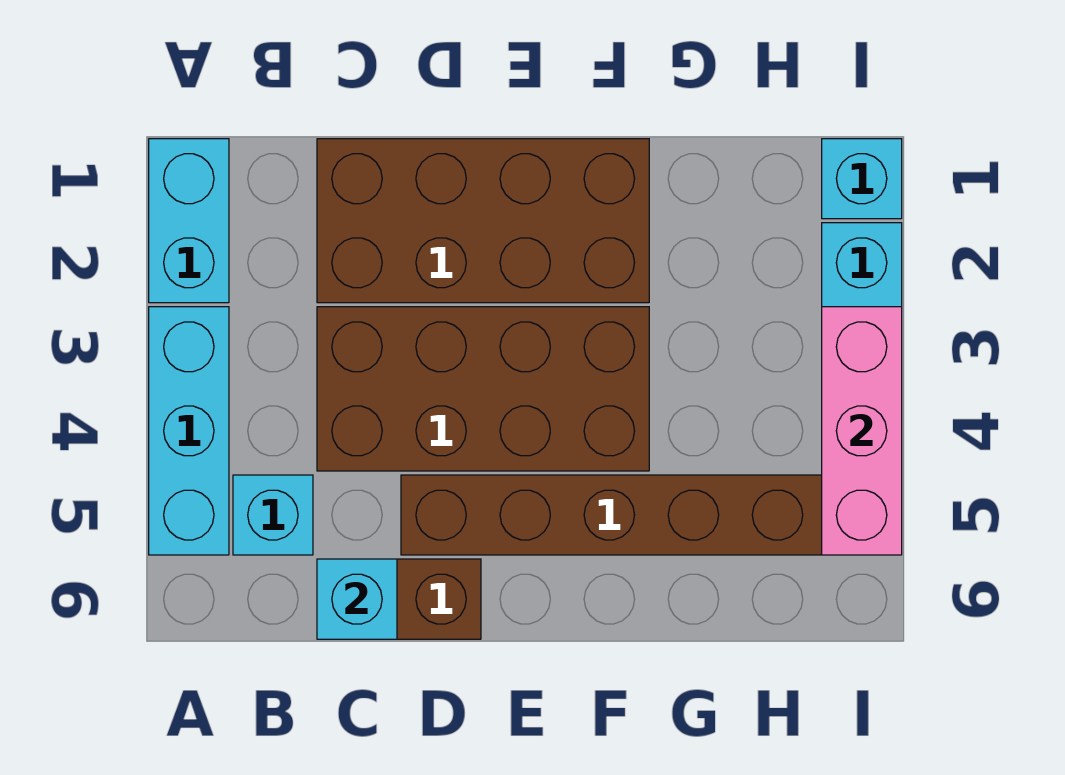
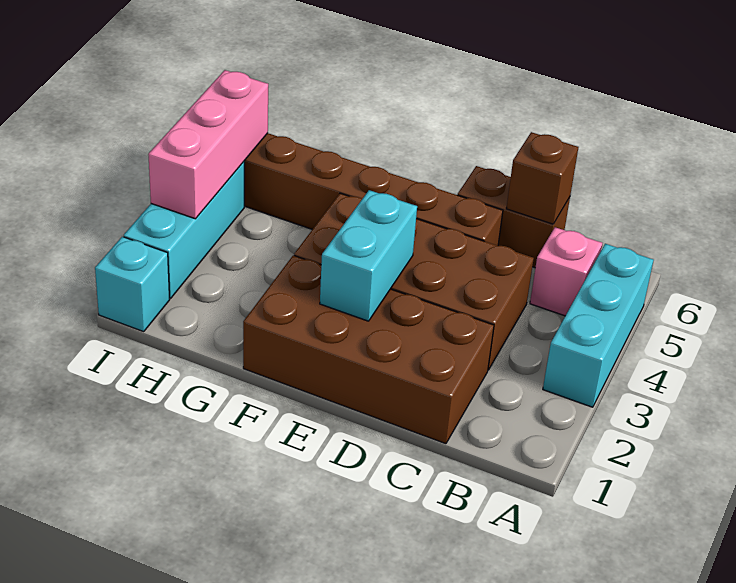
cyan brick A1:A2 level 1 -> cyan brick E2:E3 level 2
cyan brick B5 level 1 -> pink brick B5 level 1
cyan brick C6 level 2 -> brown brick C6 level 2

